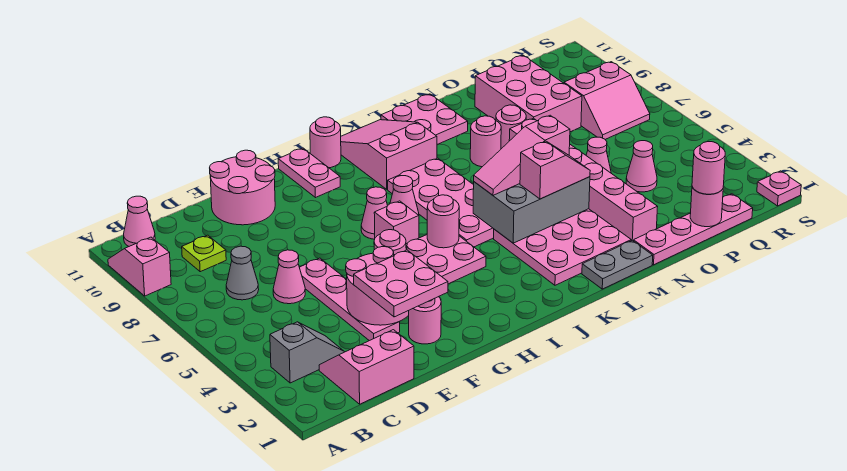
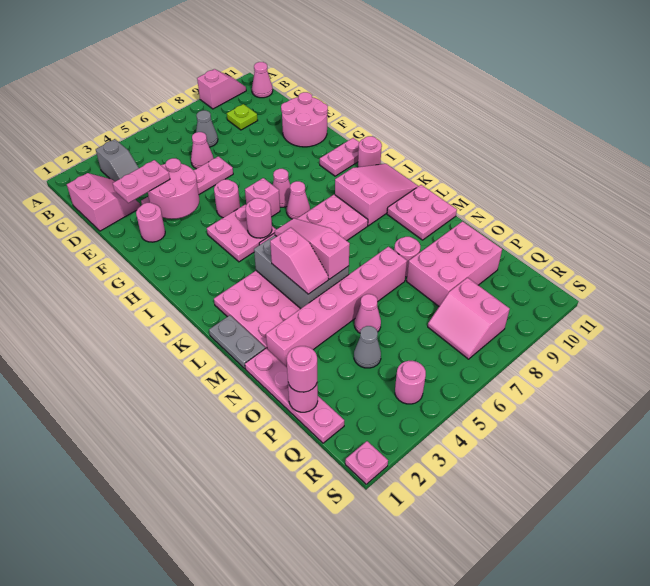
pink plate E2:F3 level 3 -> pink plate E2:E3 level 3
pink round brick M8 level 1 -> pink round brick R4 level 1
pink cone P4 level 1 -> grey cone P4 level 1

